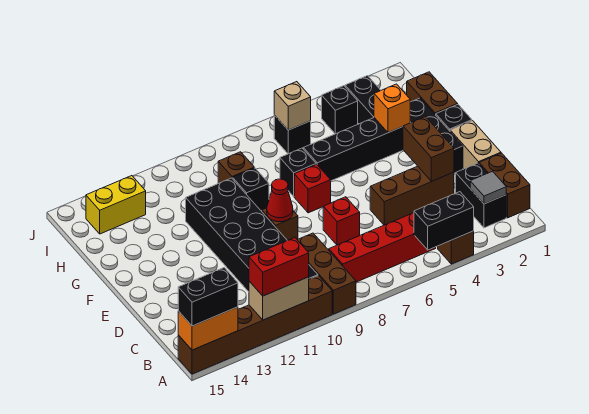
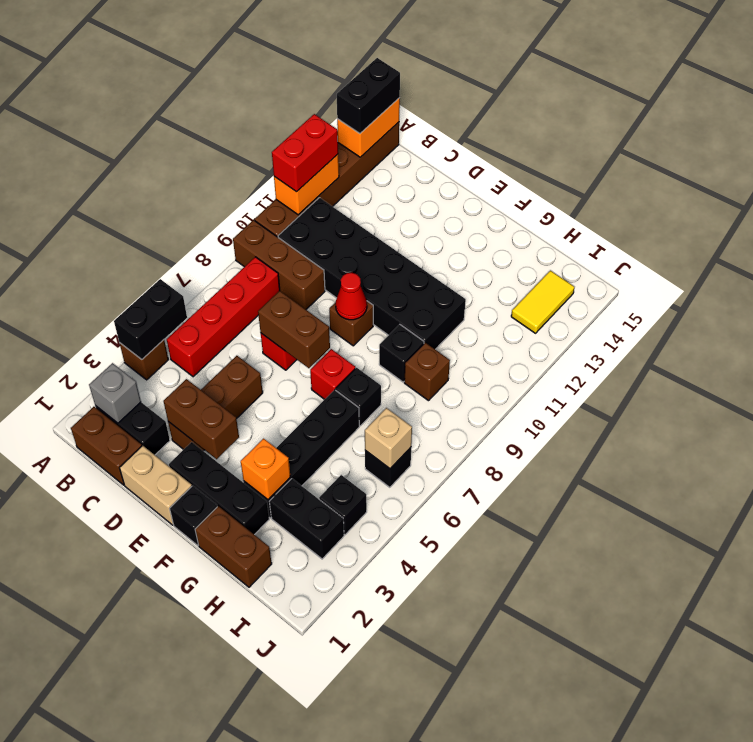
tan brick A11:A12 level 2 -> orange brick A11:A12 level 2
grey tile B2 level 2 -> grey brick B2 level 2
none -> brown brick D7:E7 level 2
yellow brick I13:I14 level 1 -> yellow tile I13:I14 level 1

